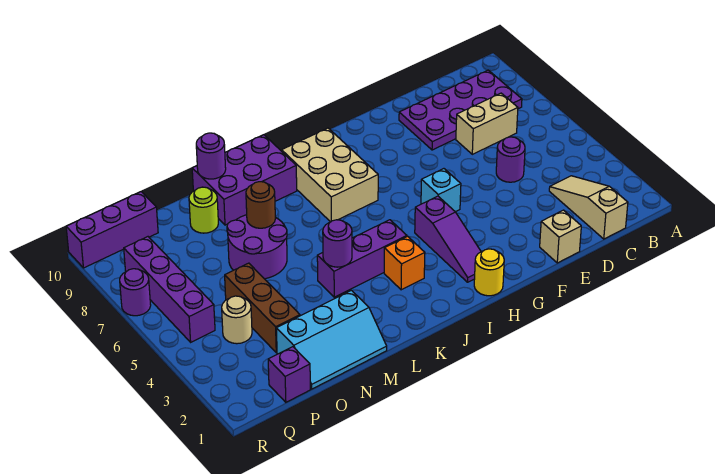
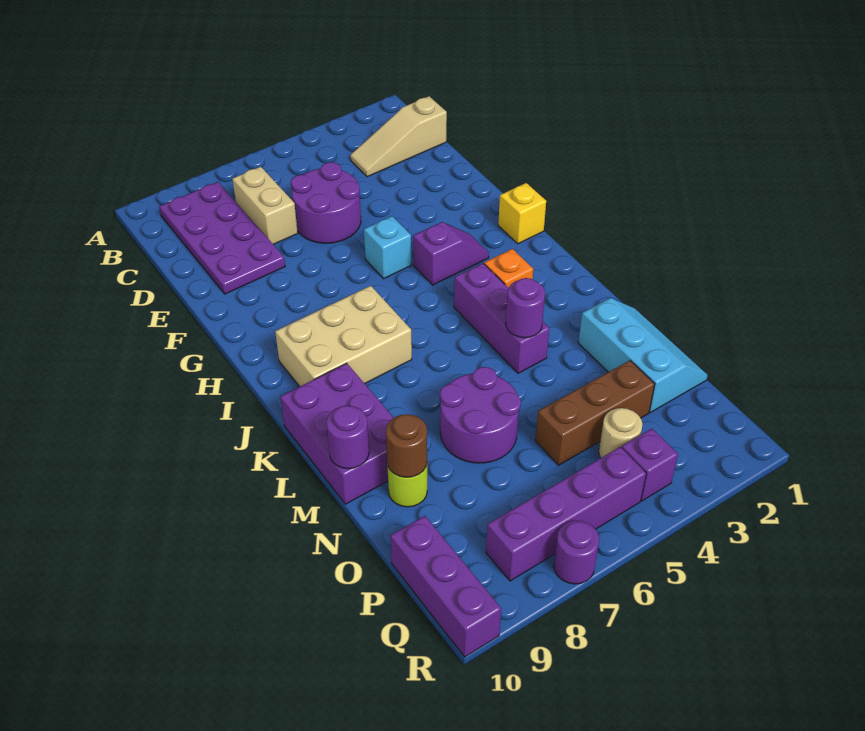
purple round brick D5 level 1 -> purple round brick D5:E6 level 1
tan brick E1 level 1 -> none
yellow round brick H1 level 1 -> yellow brick H1 level 1
purple slope H2:H4 level 1 top 4 -> purple slope H3:H4 level 1 top 4
brown round brick M7 level 2 -> brown round brick N9 level 2
purple brick P1 level 1 -> purple brick Q4 level 1

